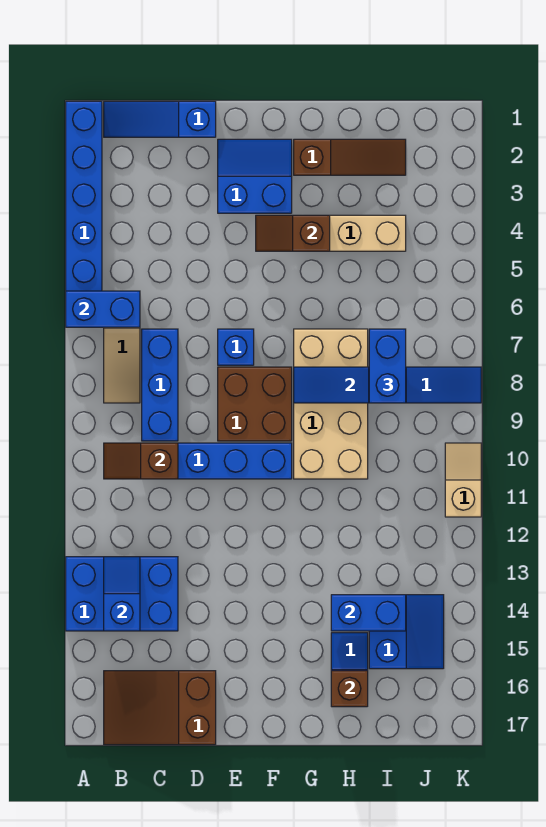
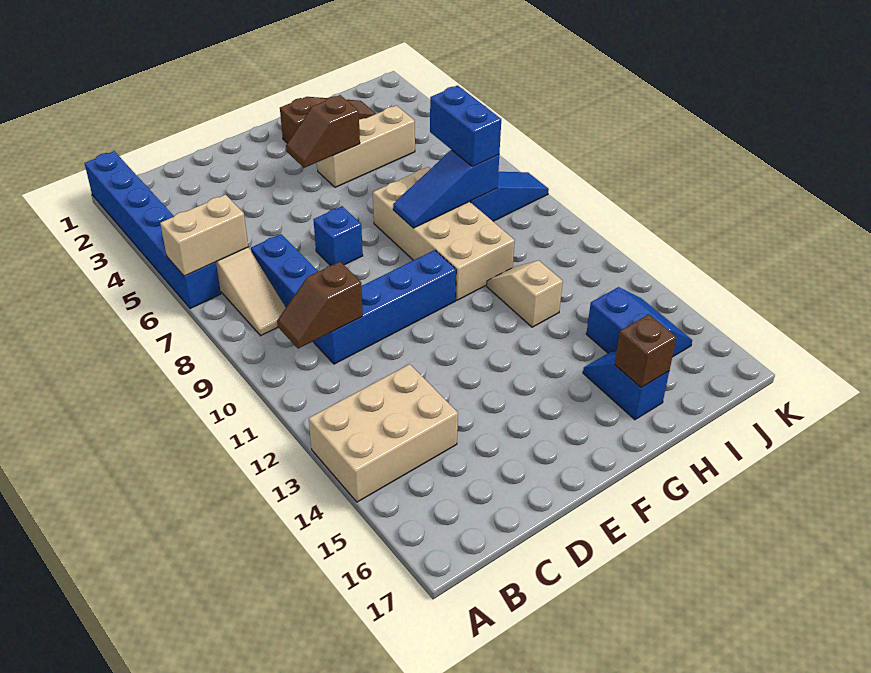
blue brick A6:B6 level 2 -> tan brick A6:B6 level 2
blue brick A13:C14 level 1 -> tan brick A13:C14 level 1
blue slope B1:D1 level 1 top D -> none
blue slope B13:B14 level 2 top 14 -> none
brown slope B16:D17 level 1 top D -> none
blue slope E2:F3 level 1 top 3 -> none
brown brick E8:F9 level 1 -> none
blue brick H14:I14 level 2 -> none
tan slope K10:K11 level 1 top 11 -> tan slope H11:H12 level 1 top 12

